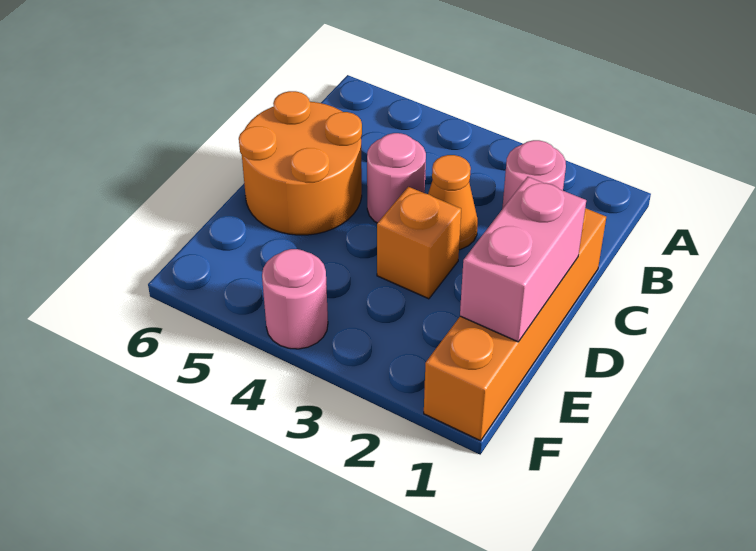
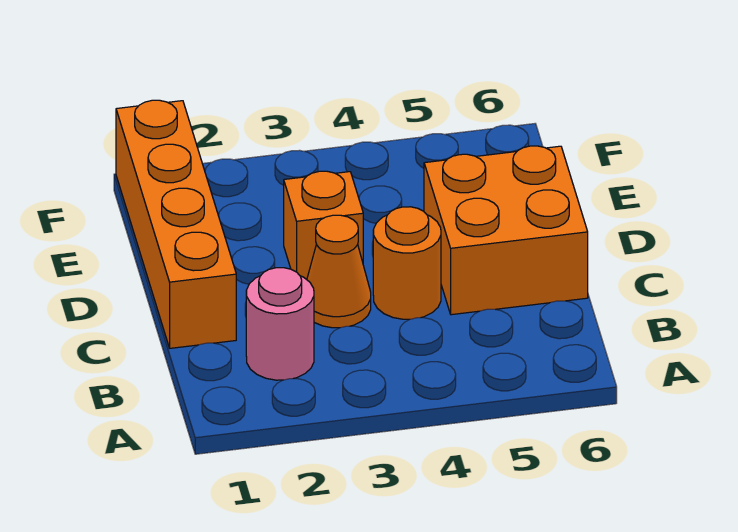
pink round brick C4 level 1 -> orange round brick C4 level 1
orange round brick C5:D6 level 1 -> orange brick C5:D6 level 1
pink brick D1:E1 level 2 -> none
pink round brick F4 level 1 -> none

